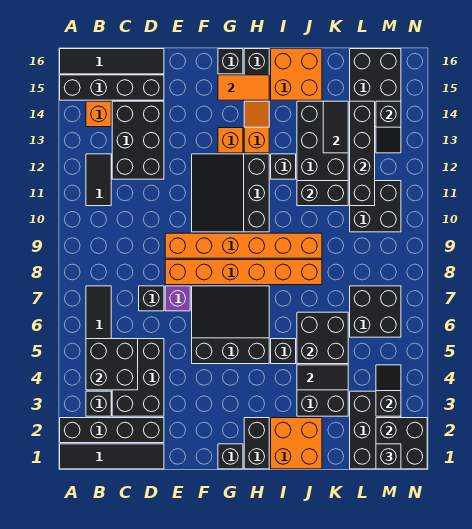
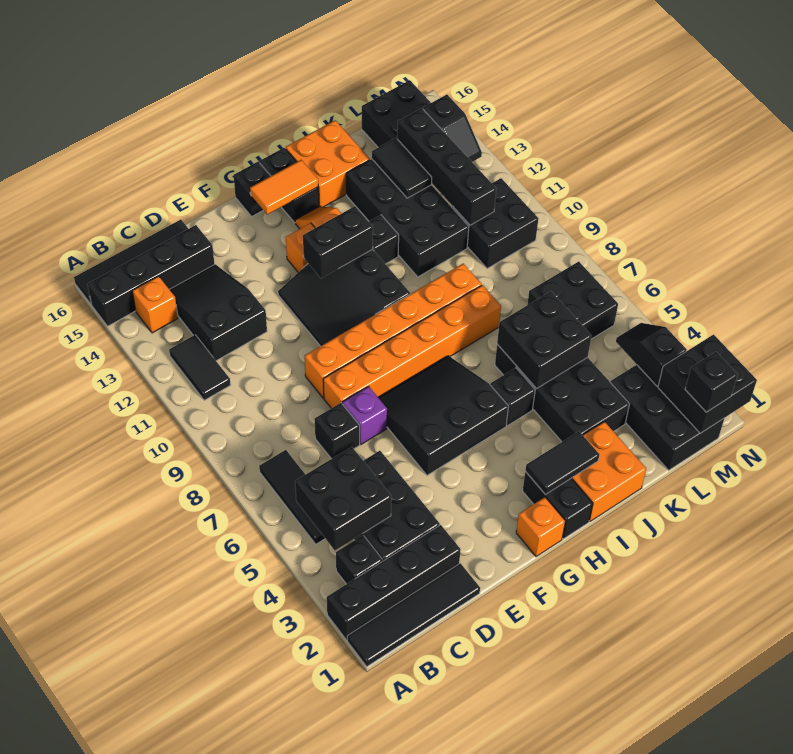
black brick C12:D14 level 1 -> black slope C12:D14 level 1 top 12
black brick G1 level 1 -> orange brick G1 level 1
black tile J4:K4 level 2 -> black tile H2:I2 level 2
black brick J11:K11 level 2 -> black brick G12:H12 level 2

